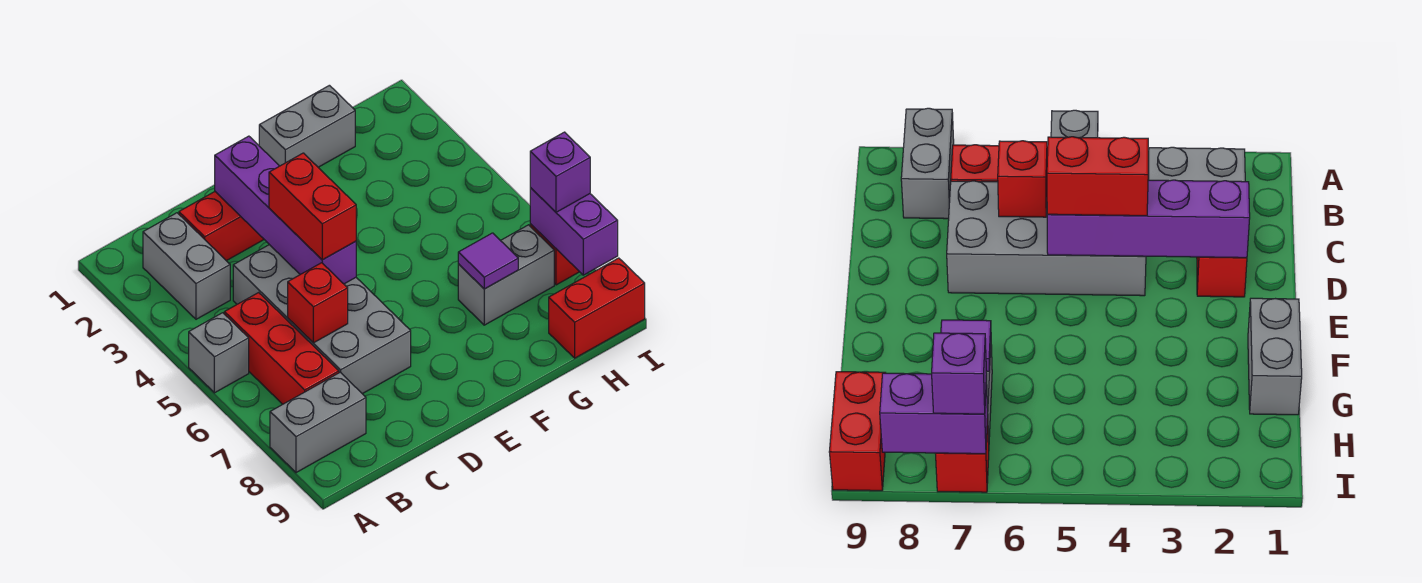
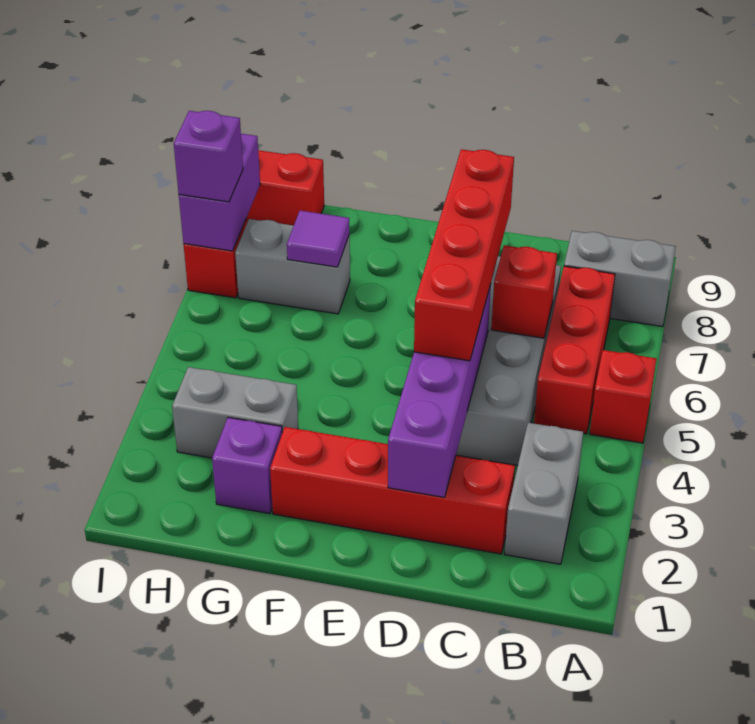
grey brick A5 level 1 -> red brick A5 level 1
red brick C2:D2 level 1 -> red brick C2:F2 level 1
red brick D4:D5 level 3 -> red brick D4:D7 level 3
grey brick F1:G1 level 1 -> grey brick G3:H3 level 1
none -> purple brick G2 level 1

